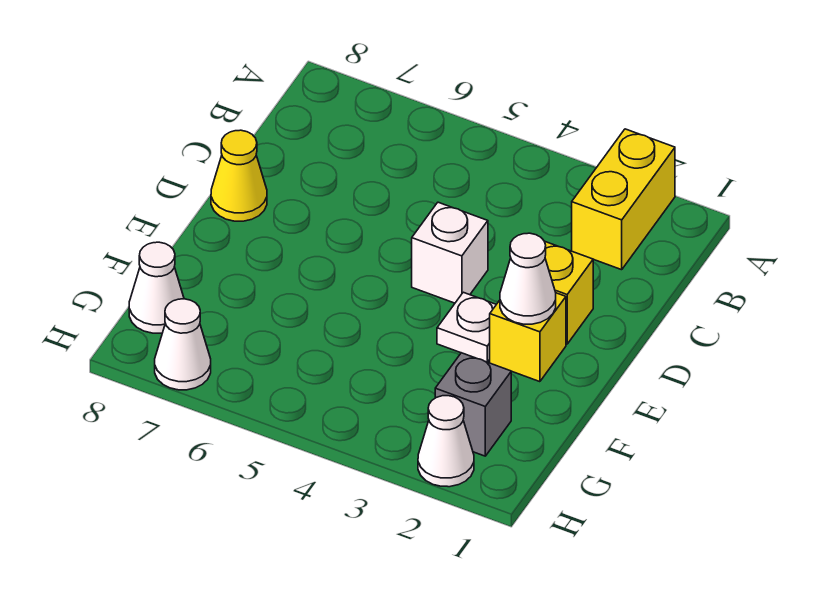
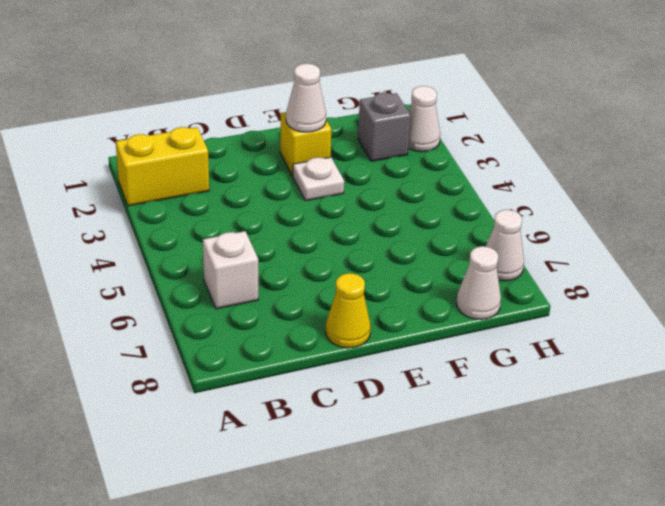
yellow brick D2 level 1 -> none
white brick D4 level 1 -> white brick B6 level 1

